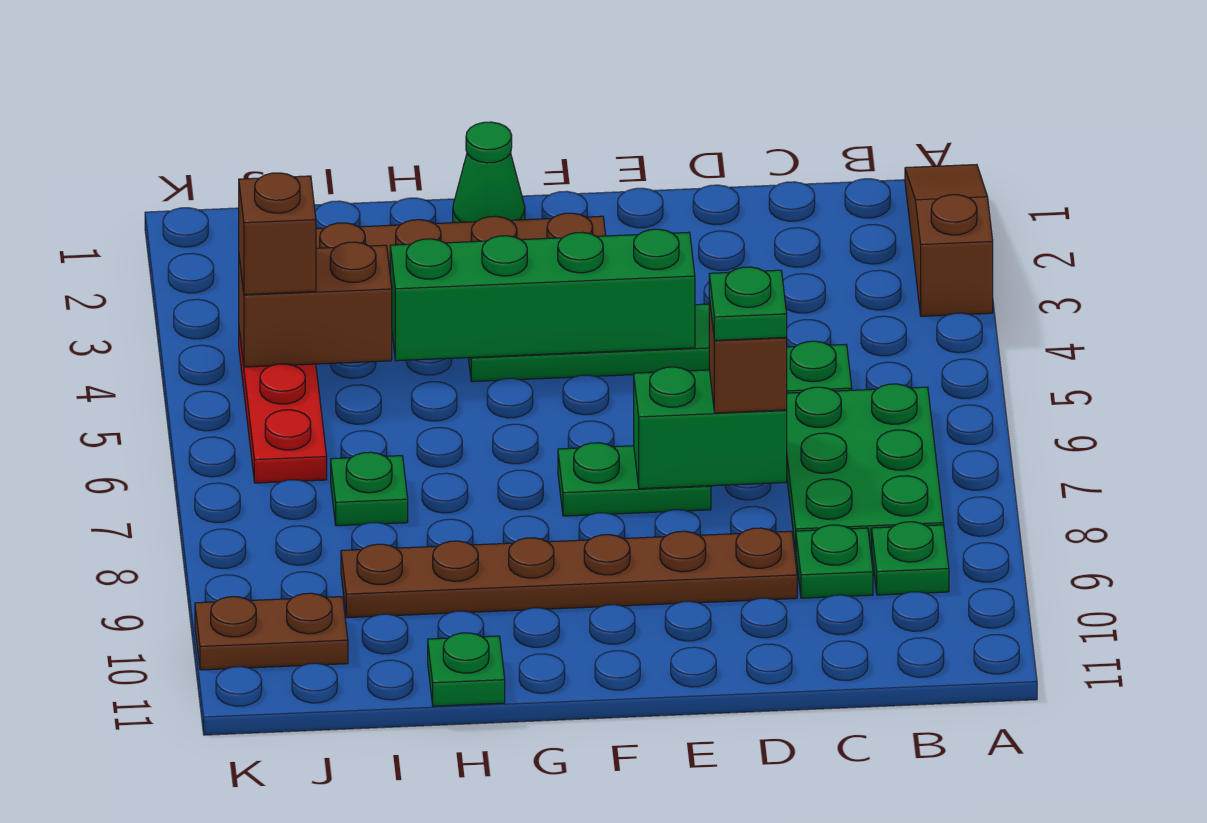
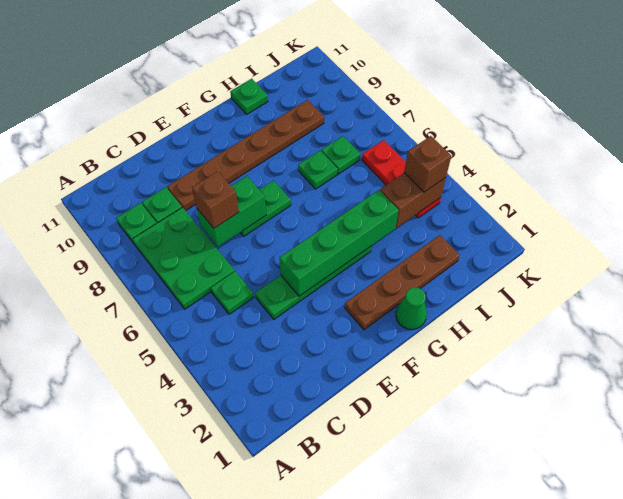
brown slope A1:A3 level 1 top 3 -> none
green plate D7 level 4 -> green plate H7 level 1
brown plate J10:K10 level 1 -> none

